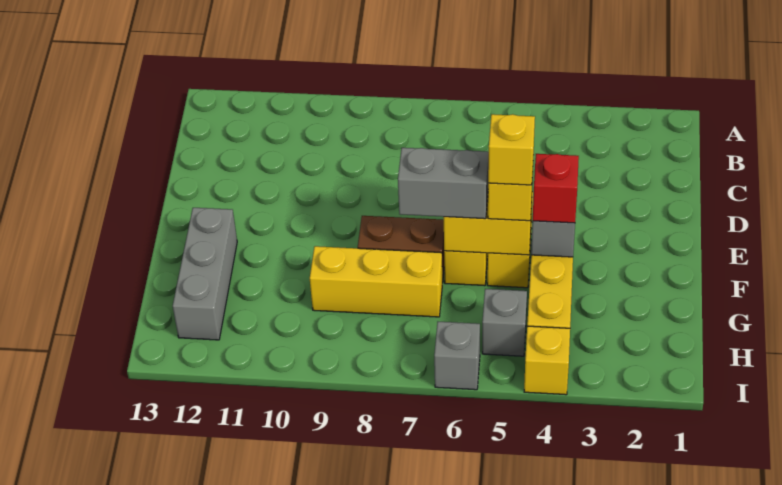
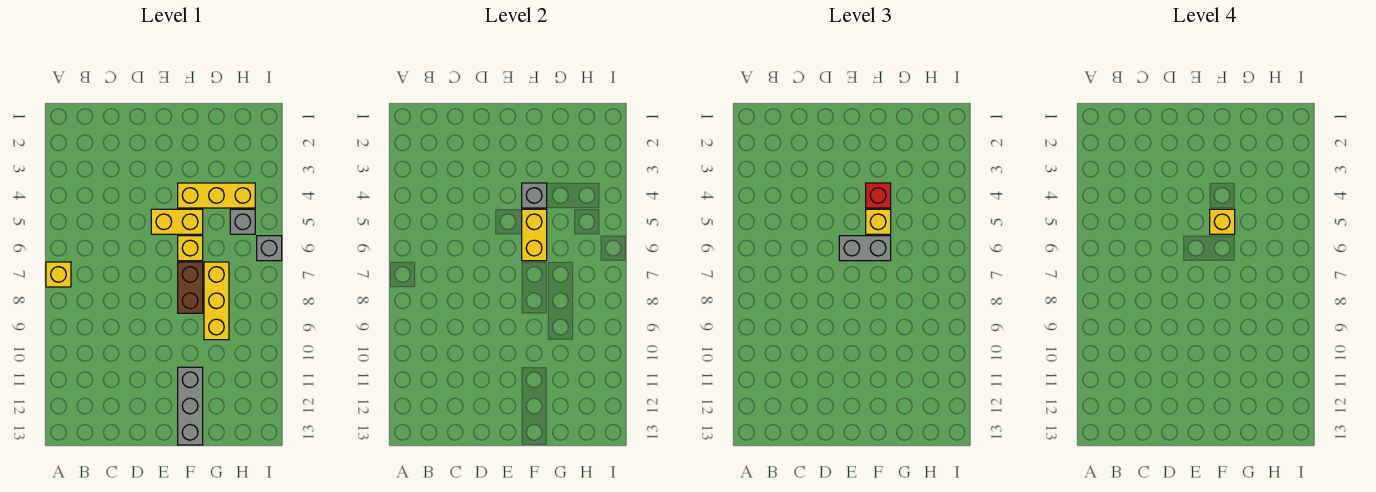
grey brick F6:F7 level 3 -> grey brick E6:F6 level 3
grey brick F12:H12 level 1 -> grey brick F11:F13 level 1
yellow brick I4 level 1 -> yellow brick A7 level 1

